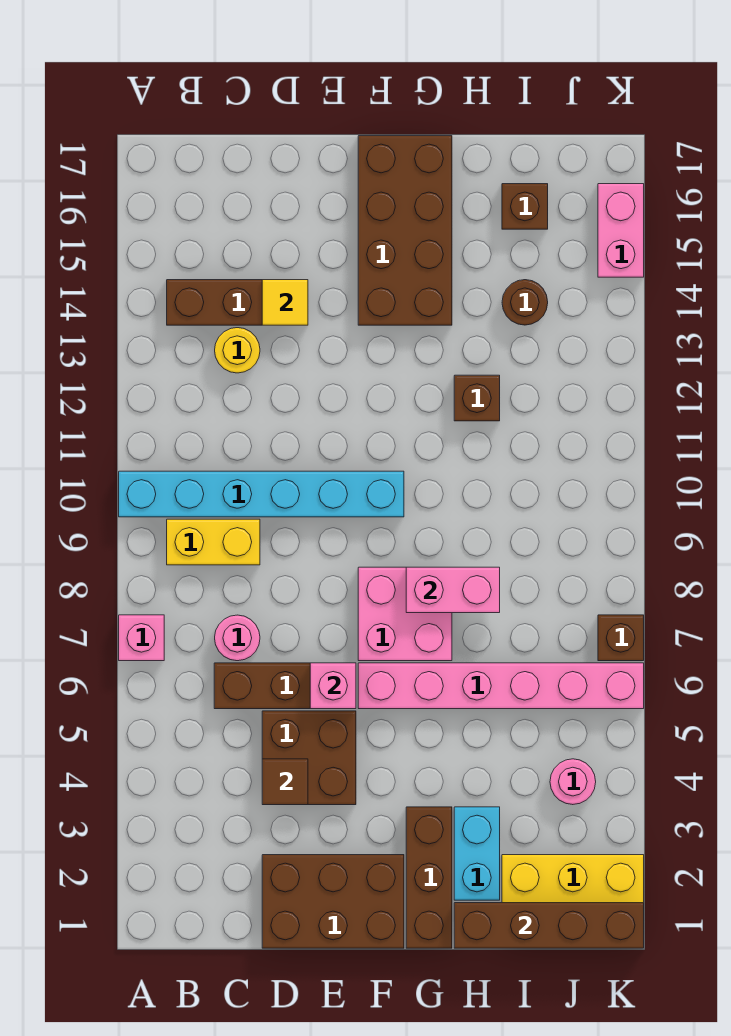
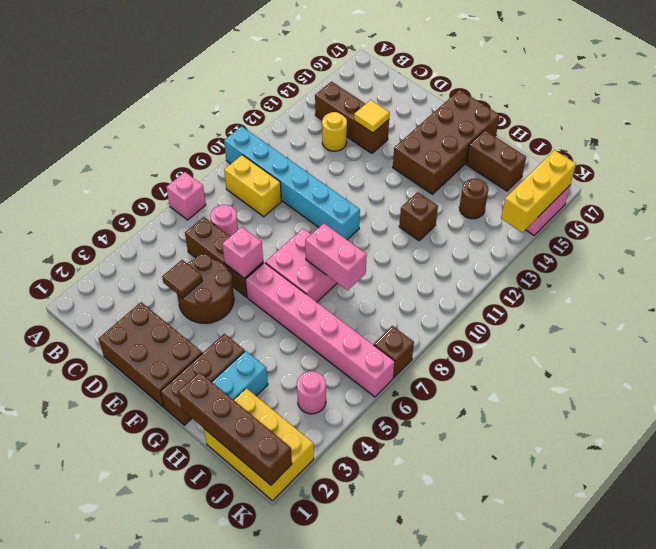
brown brick D4:E5 level 1 -> brown round brick D4:E5 level 1
brown brick I16 level 1 -> brown brick H16:I16 level 1
none -> yellow brick K14:K16 level 2

